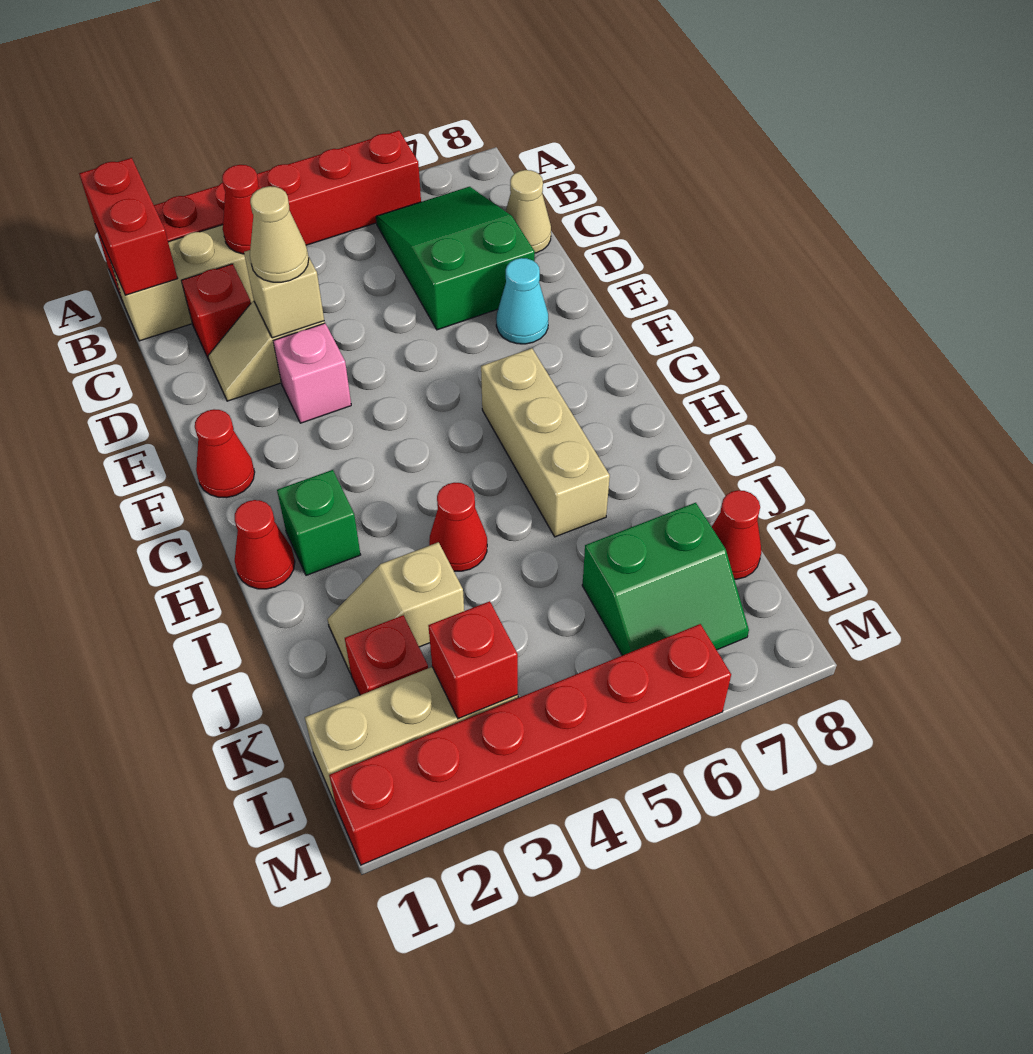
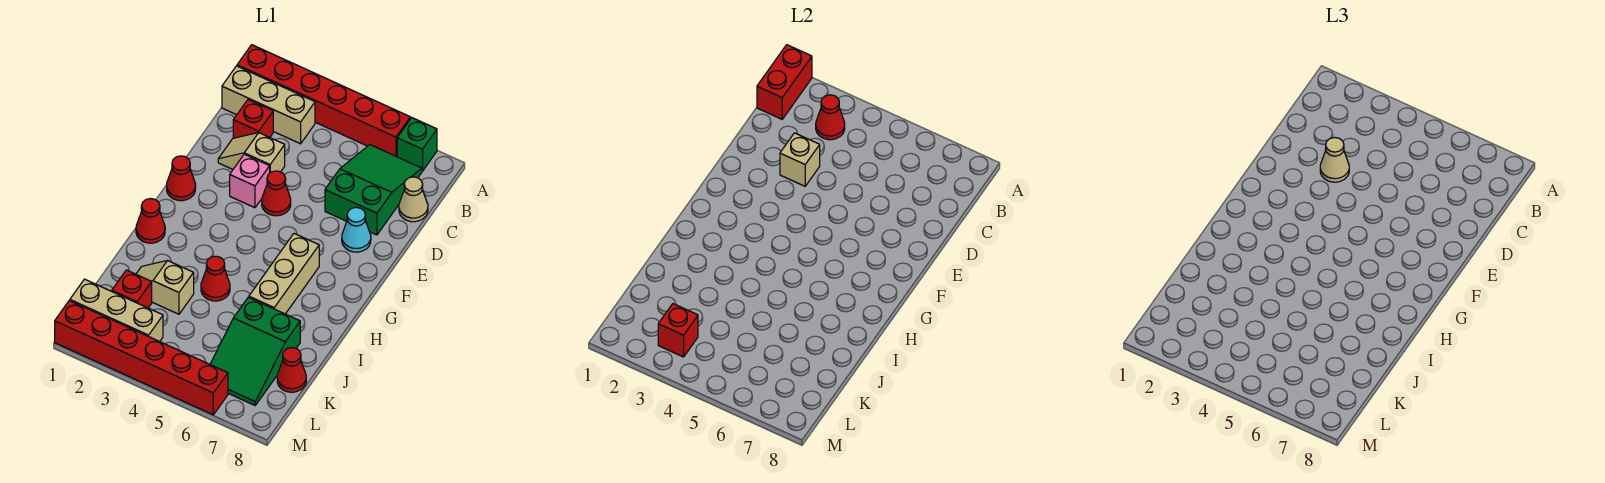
none -> red cone E4 level 1
green brick H2 level 1 -> green brick A7 level 1
green slope K6:L7 level 1 top K -> green slope J6:L7 level 1 top J

